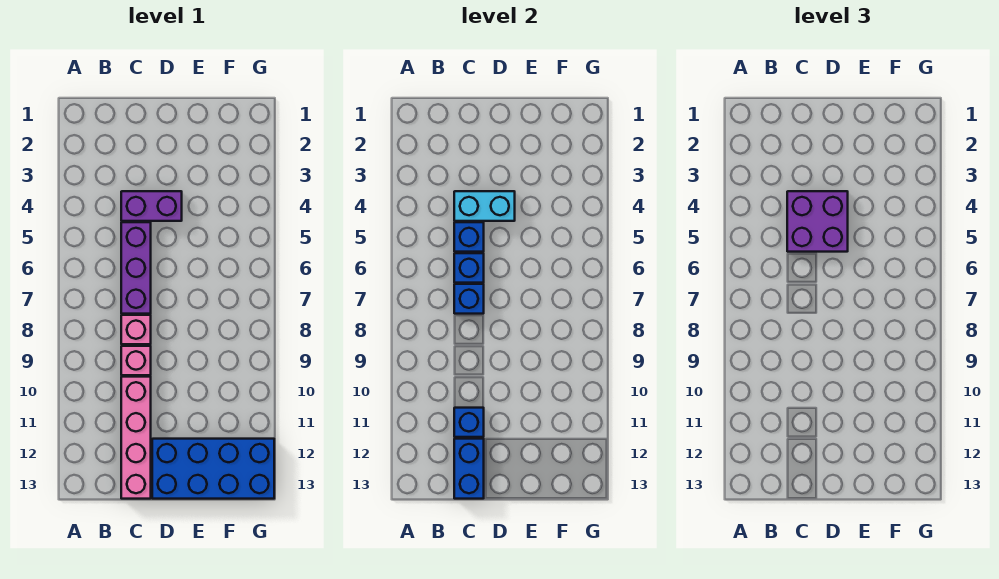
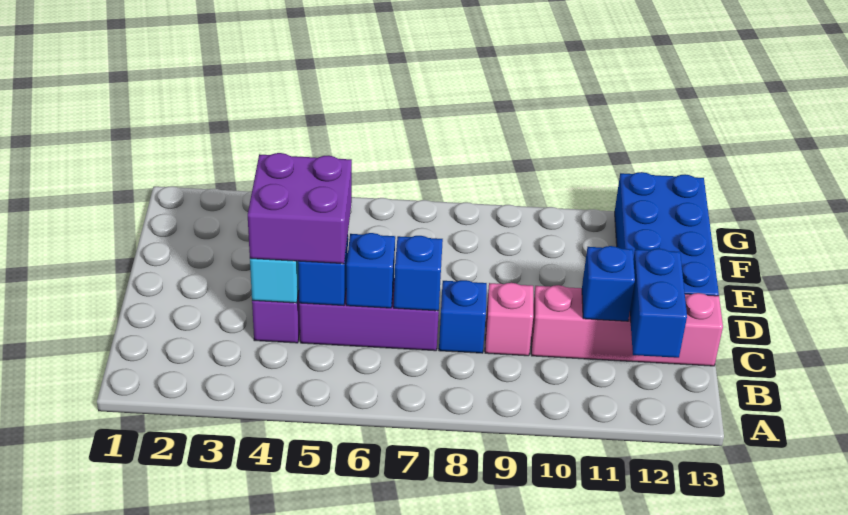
pink brick C8 level 1 -> blue brick C8 level 1
blue brick C12:C13 level 2 -> blue brick B12:C12 level 2

